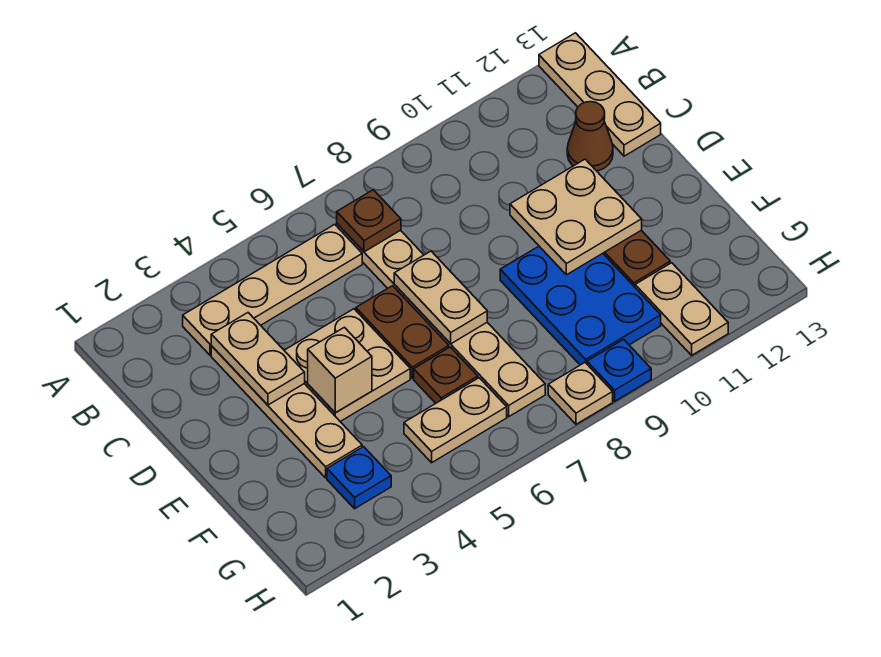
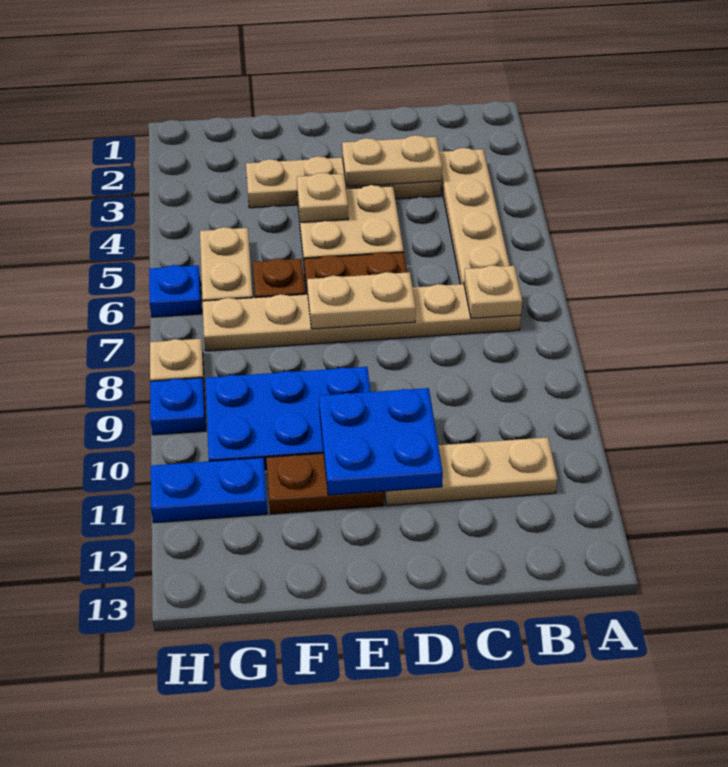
tan plate A13:C13 level 1 -> tan plate B11:D11 level 1
brown plate B7 level 2 -> tan plate B7 level 2
brown cone C12 level 1 -> none
tan plate D10:E11 level 2 -> blue plate D10:E11 level 2
tan brick E4 level 2 -> tan plate E4 level 2
blue plate G3 level 1 -> blue plate H6 level 1
tan plate G11:H11 level 1 -> blue plate G11:H11 level 1

